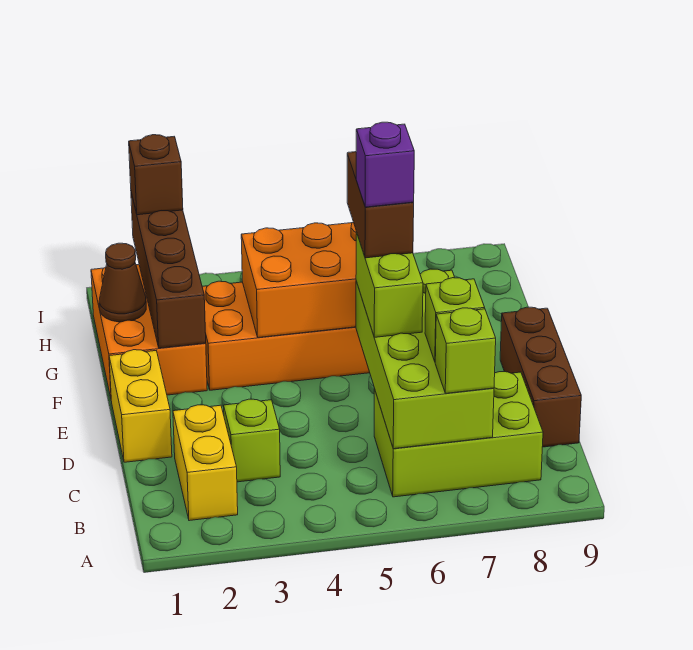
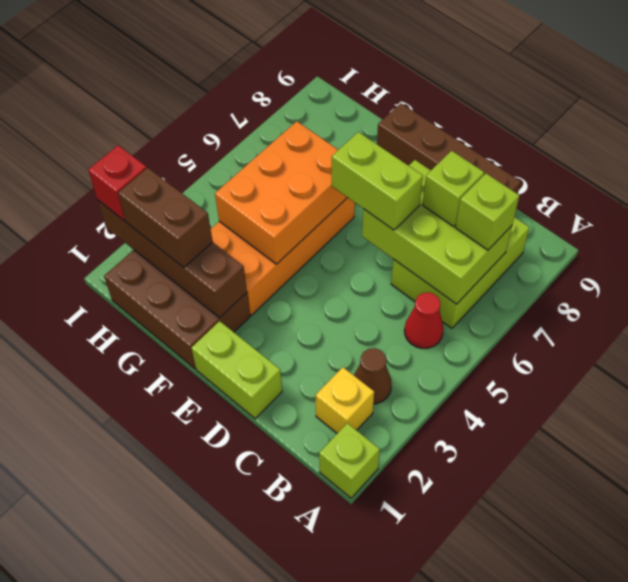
yellow brick B2:C2 level 1 -> yellow brick B2 level 1
none -> red cone B5 level 1
lime brick B6:E7 level 2 -> lime brick B6:D7 level 2
lime brick C3 level 1 -> lime brick A1 level 1
brown brick C9:E9 level 1 -> brown brick C9:F9 level 1
yellow brick D1:E1 level 1 -> lime brick D1:E1 level 1
brown brick E6:F6 level 4 -> brown brick G2:H2 level 3
purple brick E6 level 5 -> none
orange brick F1:H2 level 1 -> brown brick F1:H2 level 1
brown cone G1 level 2 -> brown cone B3 level 1
brown brick I2 level 3 -> red brick I2 level 3

